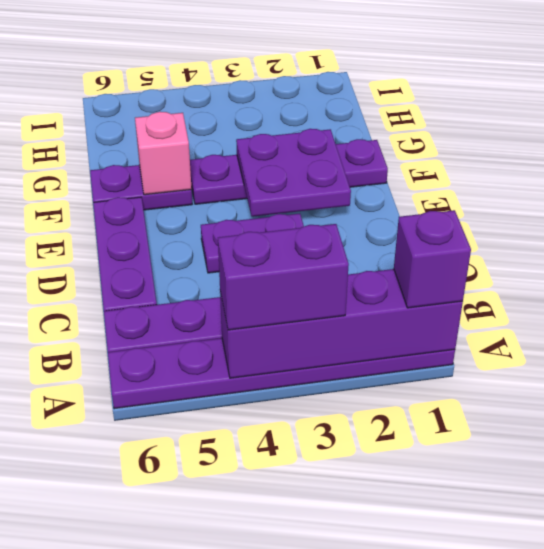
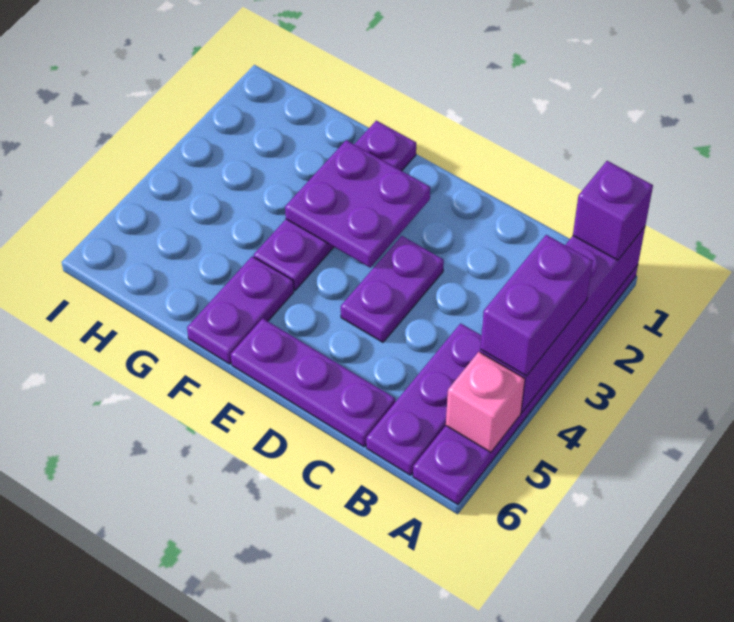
pink brick F5 level 2 -> pink brick A5 level 2

